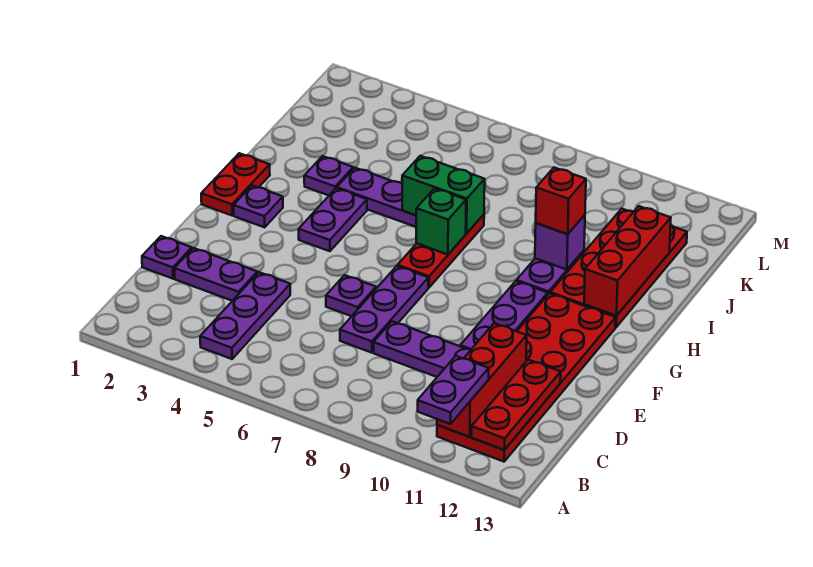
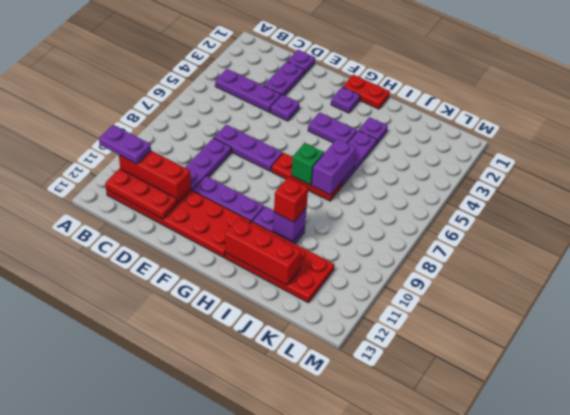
purple plate E6 level 1 -> purple plate E4 level 1
green brick I6:I7 level 2 -> purple brick I6:I7 level 2

